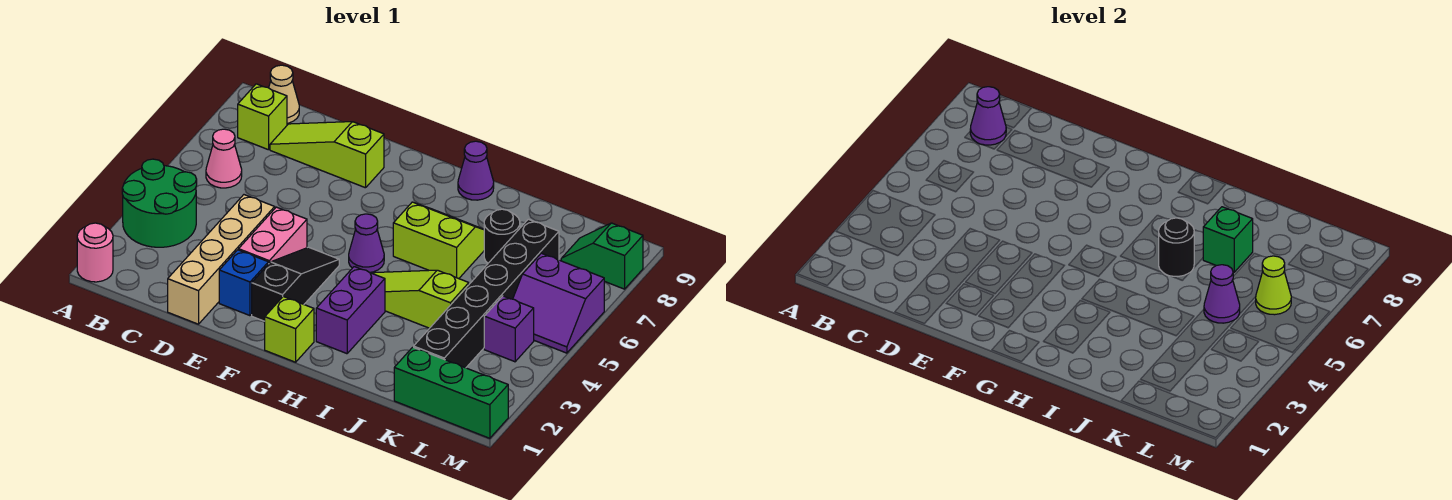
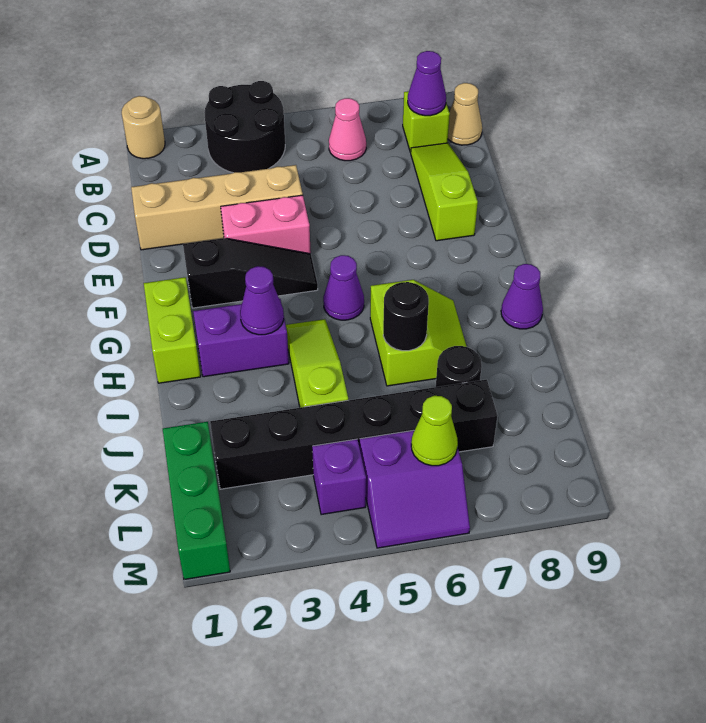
pink round brick A1 level 1 -> tan round brick A1 level 1
green round brick A3:B4 level 1 -> black round brick A3:B4 level 1
blue brick E2 level 1 -> none
lime brick G1 level 1 -> lime brick G1:H1 level 1
green brick J7 level 2 -> none
purple cone K5 level 2 -> purple cone H3 level 2
purple slope L5:M6 level 1 top 6 -> purple slope L5:M6 level 1 top L
green slope L8:M8 level 1 top M -> none

